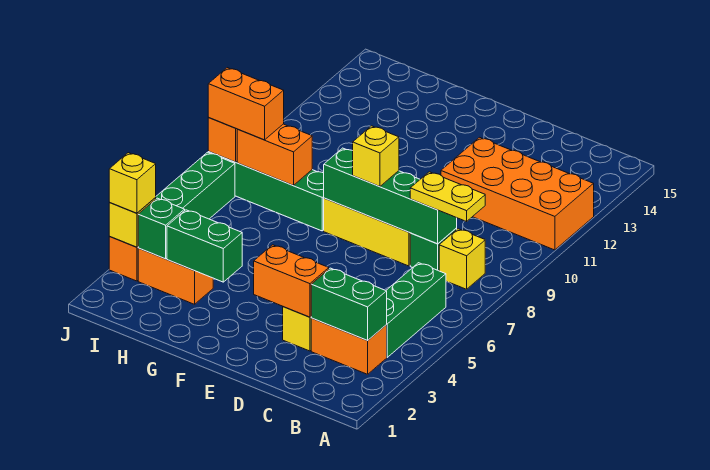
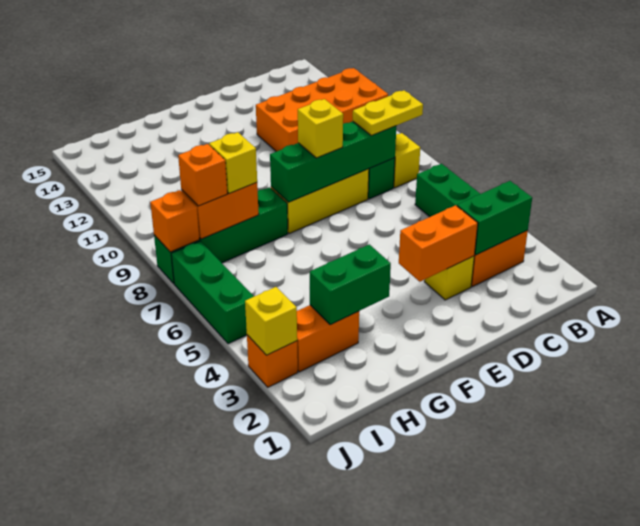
green brick I3 level 2 -> none
orange brick I8:J8 level 3 -> orange brick I8 level 3
yellow brick J3 level 3 -> yellow brick H8 level 3

